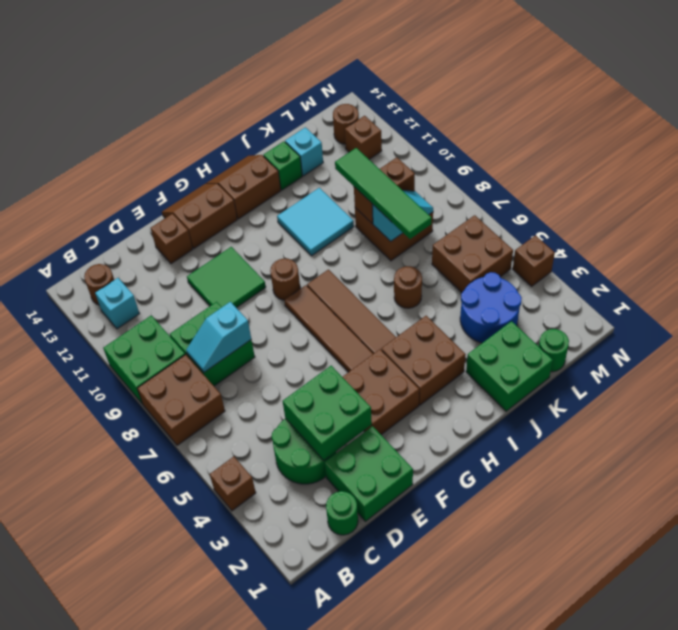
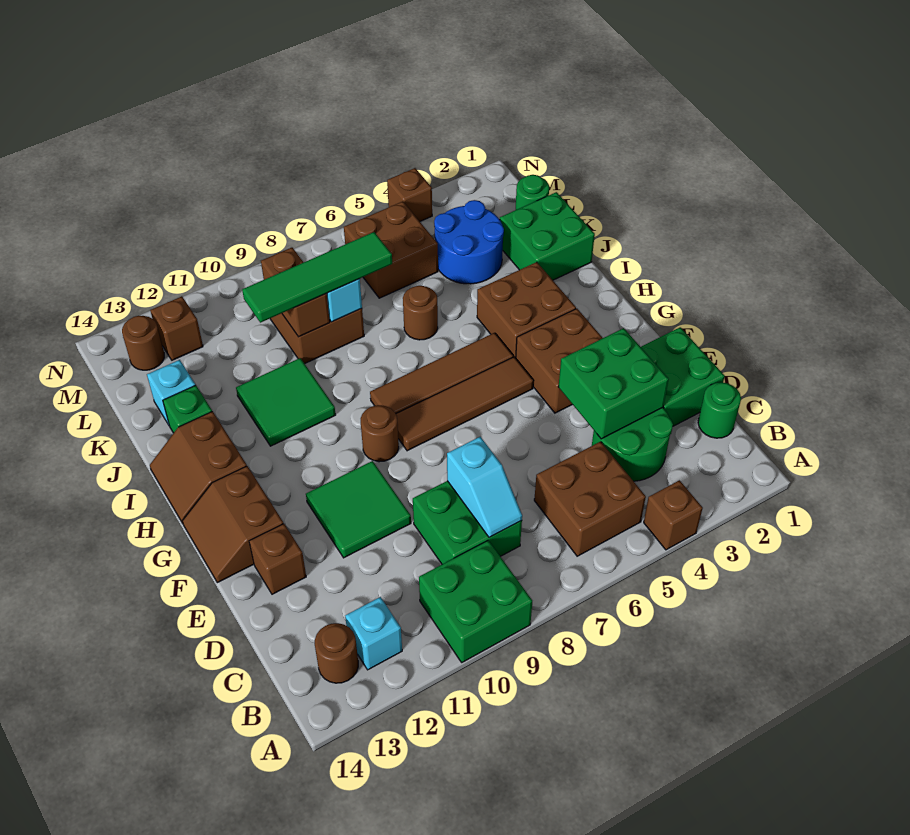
brown brick A7:B8 level 1 -> brown brick B5:C6 level 1
cyan tile I10:J11 level 1 -> green tile I10:J11 level 1

